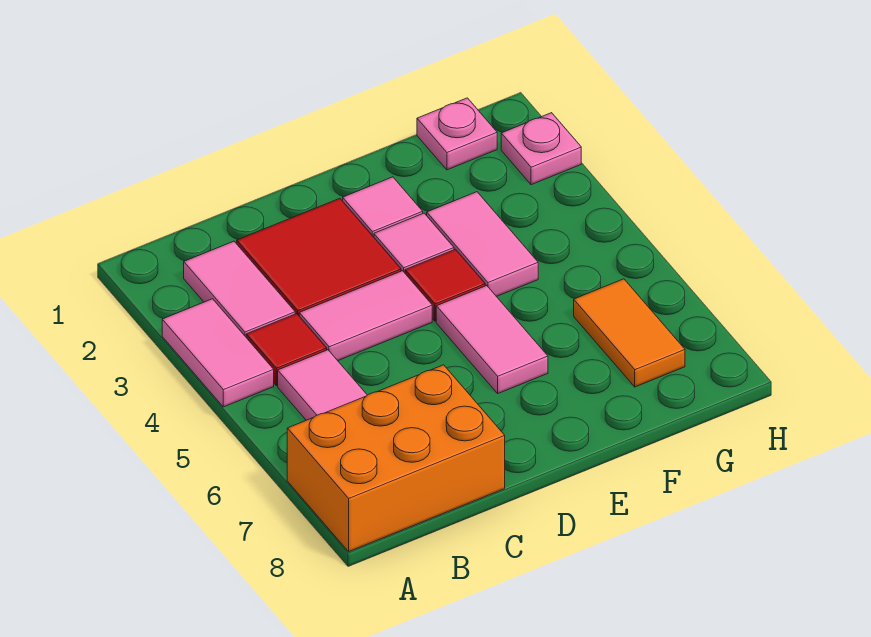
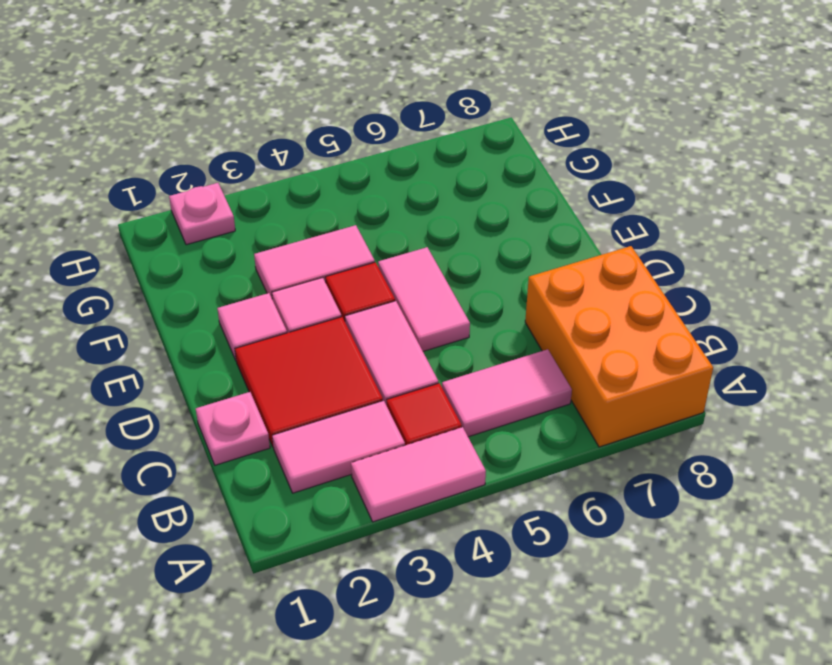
pink tile E5:E6 level 1 -> pink tile D5:E5 level 1
pink plate G1 level 1 -> pink plate C1 level 1
orange tile G6:G7 level 1 -> none

